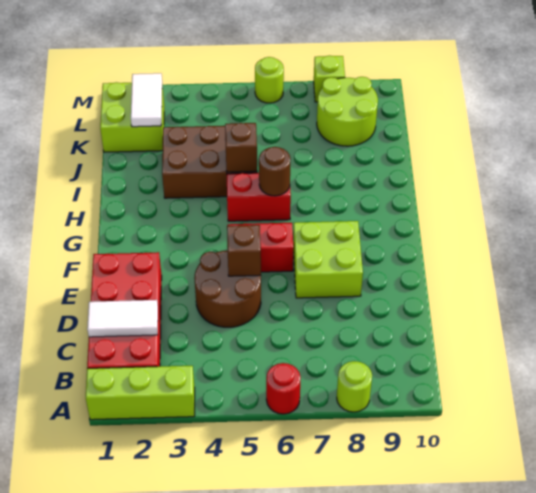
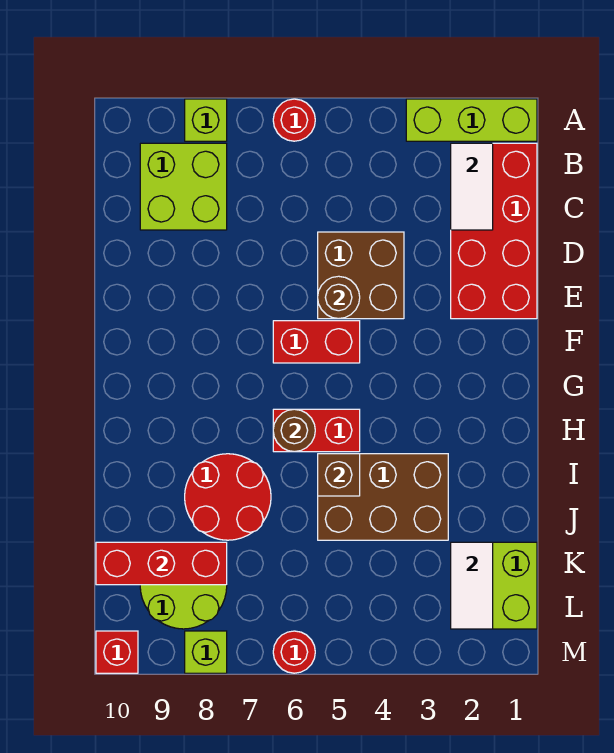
lime round brick A8 level 1 -> lime brick A8 level 1
white tile C1:C2 level 2 -> white tile B2:C2 level 2
brown round brick D4:E5 level 1 -> brown brick D4:E5 level 1
brown brick E5 level 2 -> brown round brick E5 level 2
lime brick E7:F8 level 1 -> lime brick B8:C9 level 1
none -> red round brick I7:J8 level 1
none -> red brick K8:K10 level 2
lime round brick M6 level 1 -> red round brick M6 level 1
none -> red brick M10 level 1

